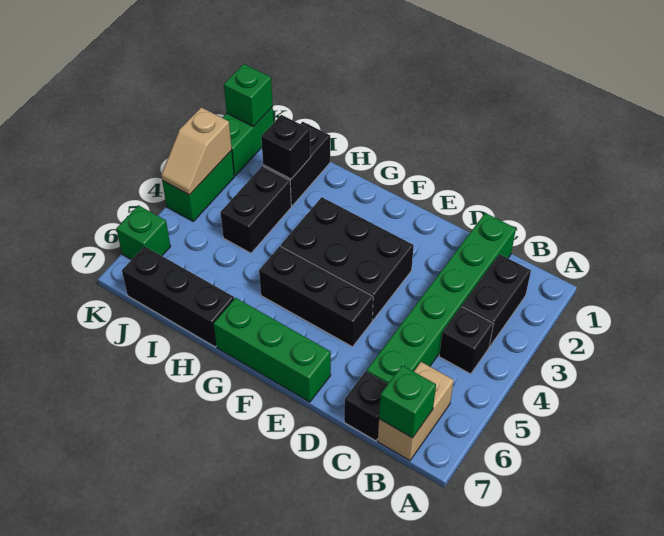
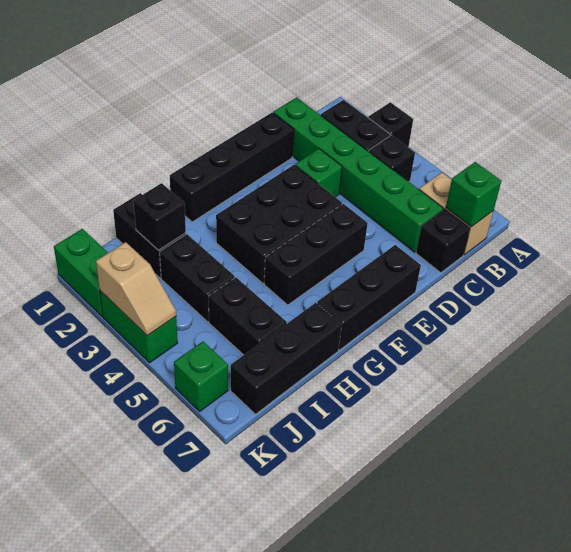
none -> black brick A3 level 1
none -> black brick D1:G1 level 1
green brick E7:G7 level 1 -> black brick E7:G7 level 1
none -> black brick I5:I6 level 1
green brick K1 level 2 -> green brick D3 level 1

